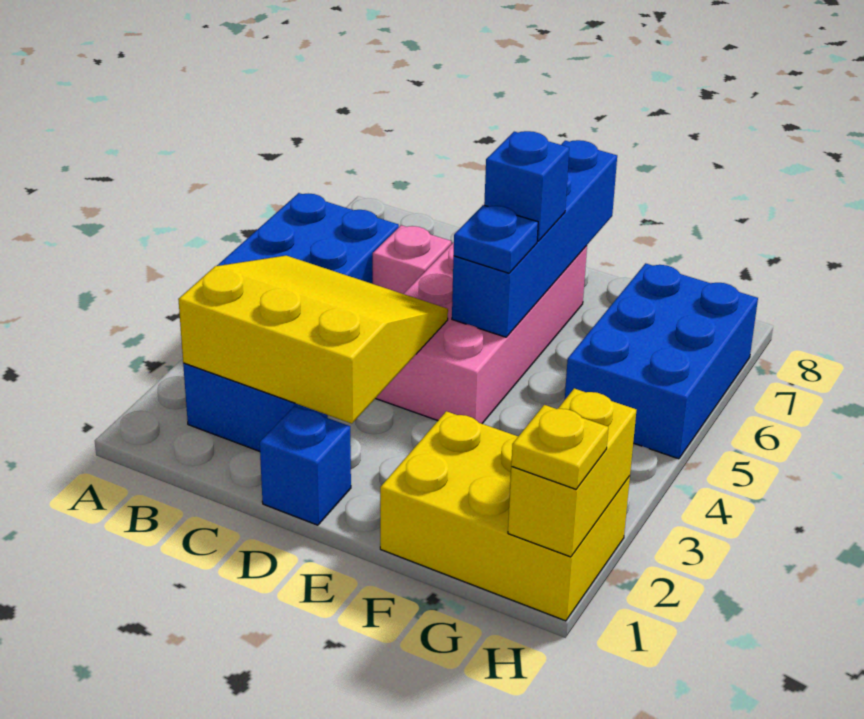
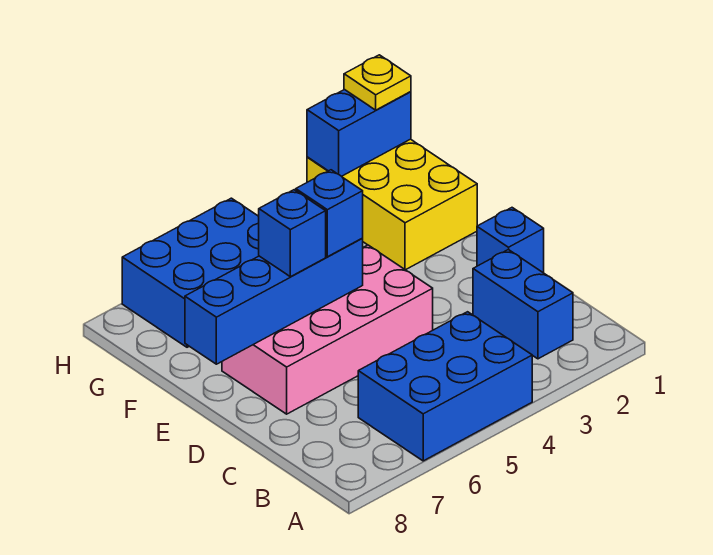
yellow slope B2:D4 level 2 top 2 -> none
pink brick C6 level 1 -> none
blue plate E5 level 3 -> blue brick E5 level 3
yellow brick H1:H2 level 2 -> blue brick H1:H2 level 2

